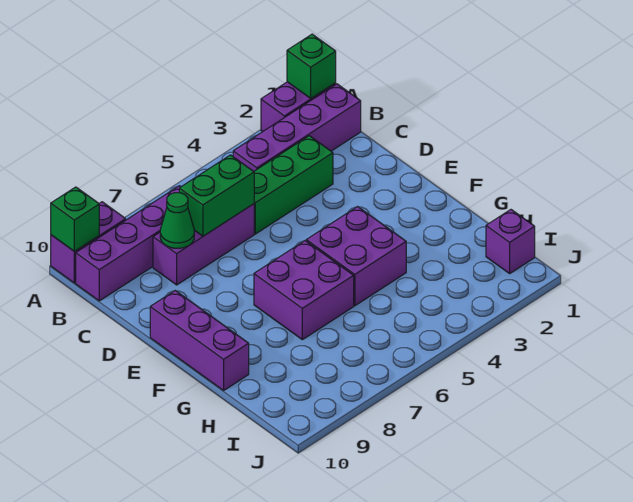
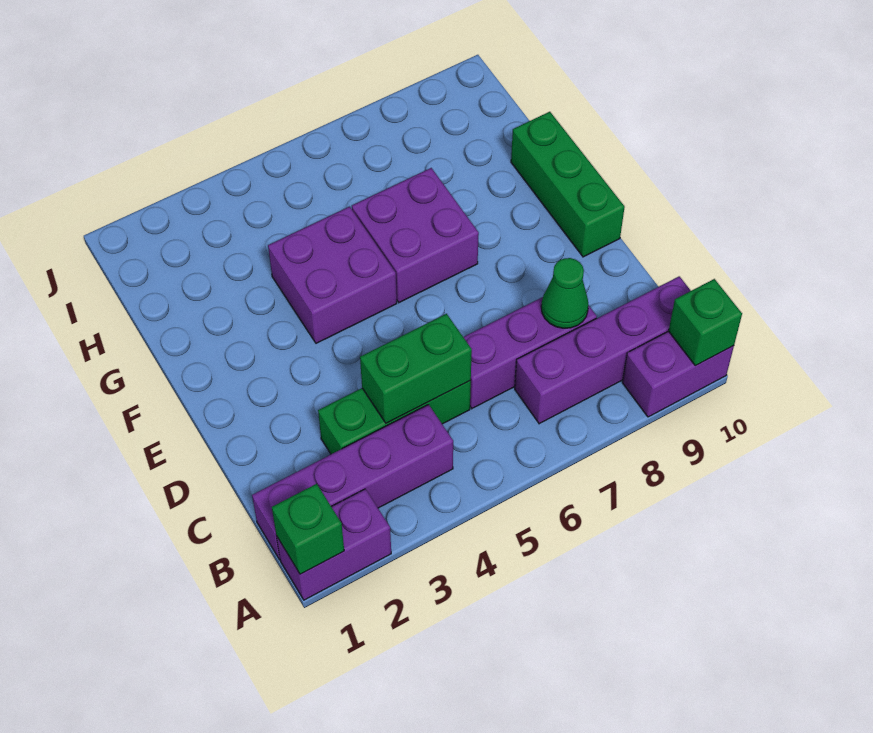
green brick C6:C7 level 2 -> green brick C4:C5 level 2
purple brick E10:G10 level 1 -> green brick E10:G10 level 1
purple brick I1 level 1 -> none

